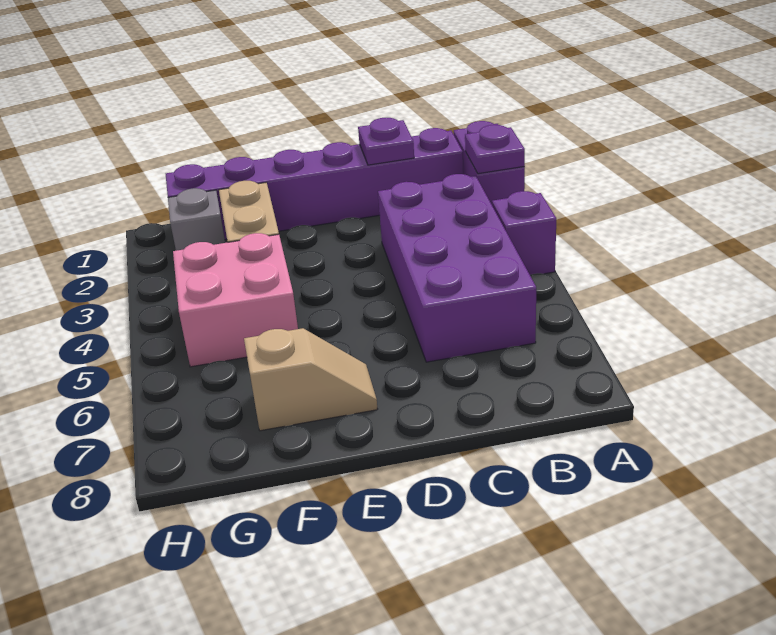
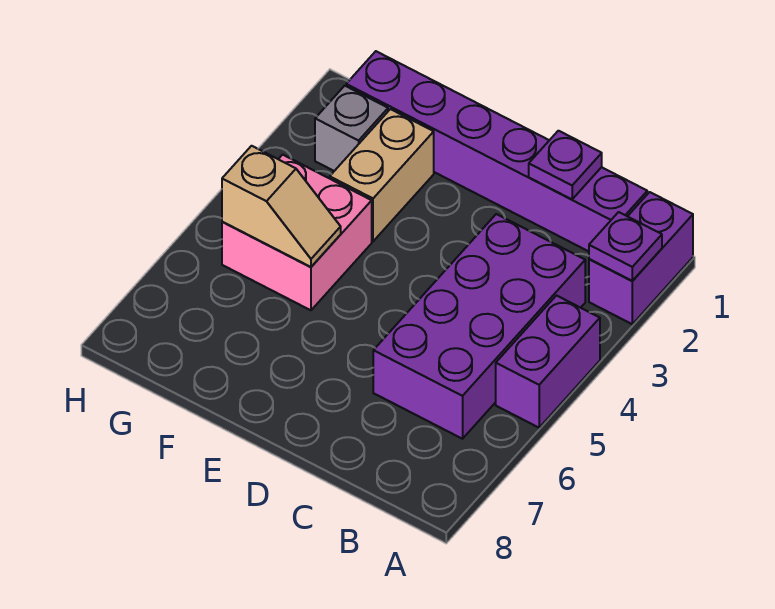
purple brick A4 level 1 -> purple brick A4:A5 level 1
tan slope E7:F7 level 1 top F -> tan slope F5:G5 level 2 top G

